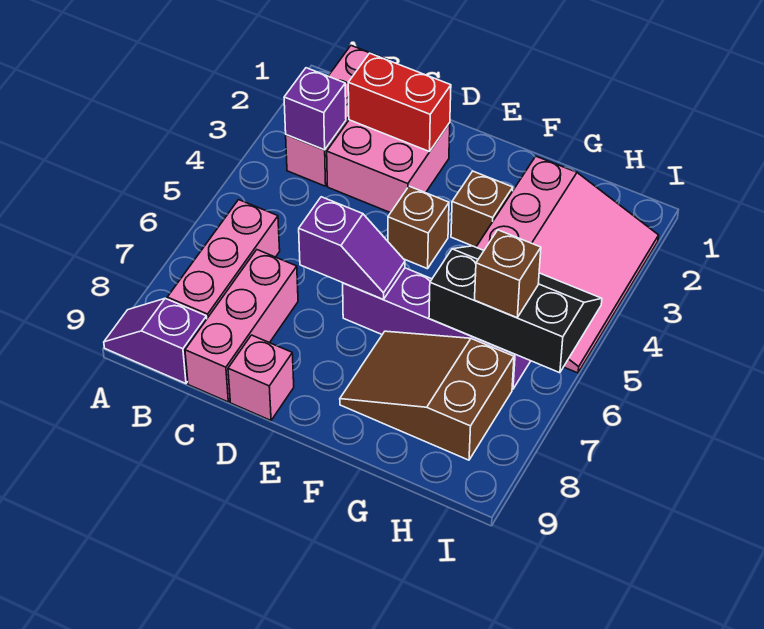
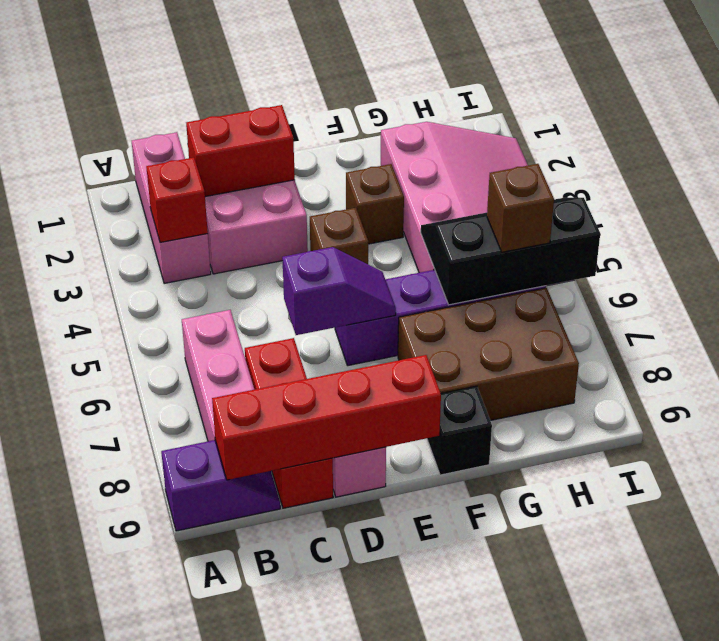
purple slope A9:B9 level 1 top B -> purple slope A9:B9 level 1 top A
purple brick B3 level 2 -> red brick B3 level 2
none -> red brick B9:E9 level 2
pink brick C7:C9 level 1 -> red brick C7:C9 level 1
brown slope F7:H8 level 1 top H -> brown brick F7:H8 level 1
none -> black brick F9 level 1

